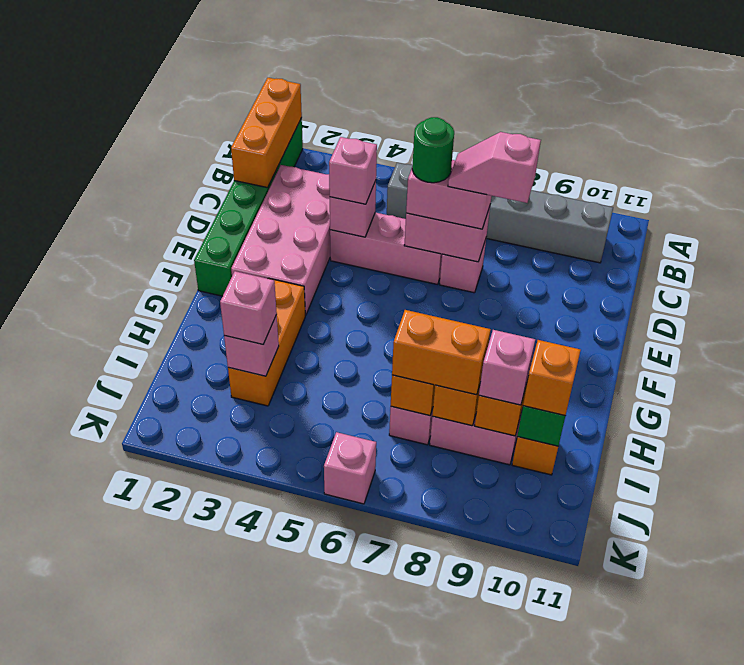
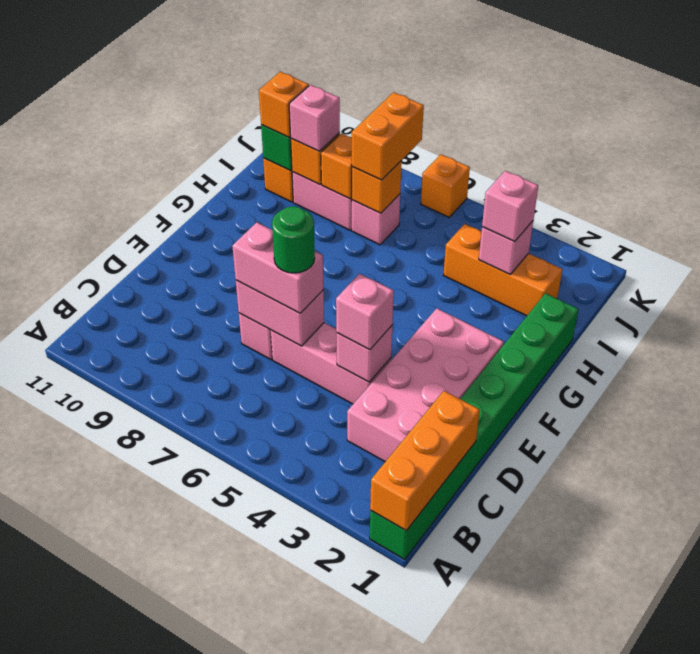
green brick A1:F1 level 1 -> green brick A1:H1 level 1
grey brick B5:B10 level 1 -> none
pink slope D7:D8 level 4 top 8 -> none
orange brick G3:I3 level 1 -> orange brick I2:I4 level 1
orange brick I7:I8 level 3 -> orange brick I7:J7 level 3
pink brick K6 level 1 -> orange brick K6 level 1

